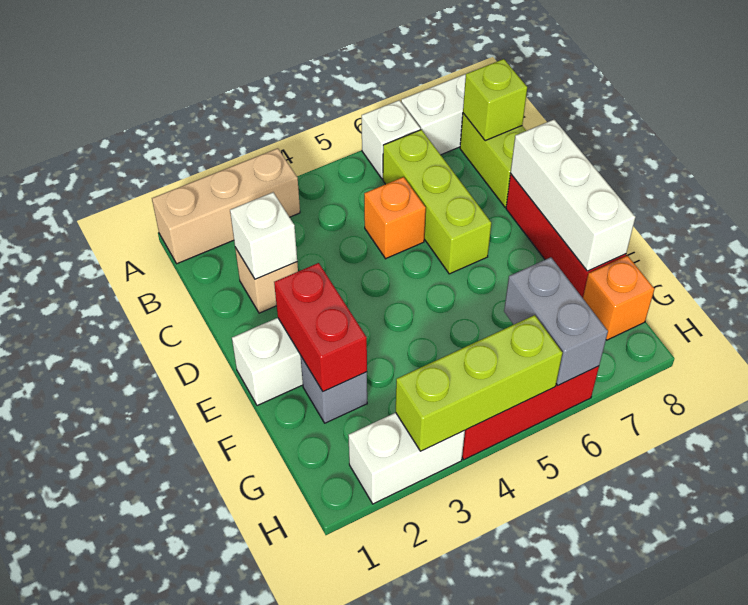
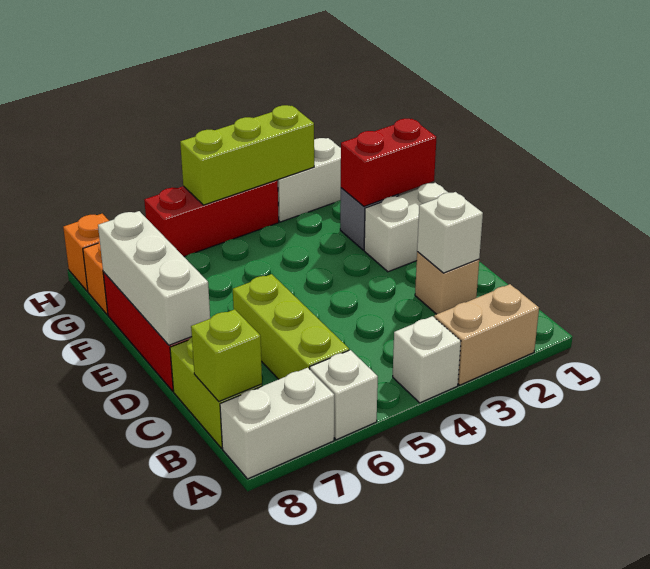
tan brick A1:A3 level 1 -> tan brick A2:A3 level 1
none -> white brick A4 level 1
orange brick C5 level 1 -> orange brick H8 level 1
red brick E2:F2 level 2 -> red brick F1:F2 level 2
grey brick G6:H6 level 2 -> none

